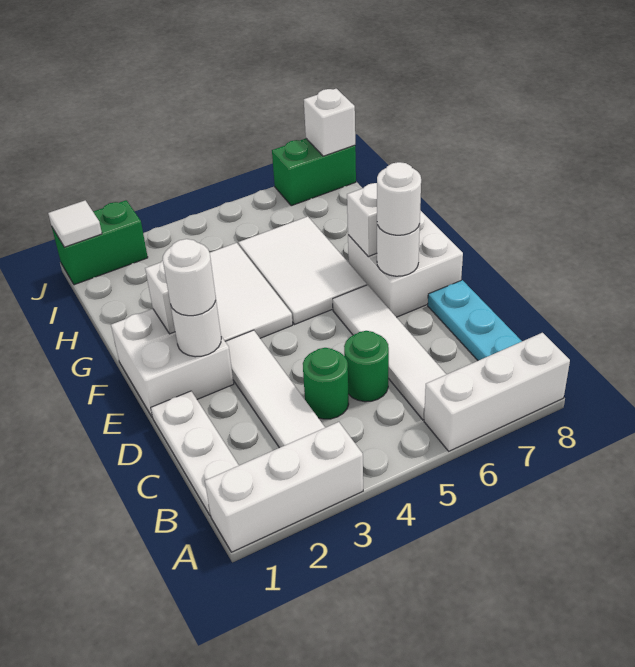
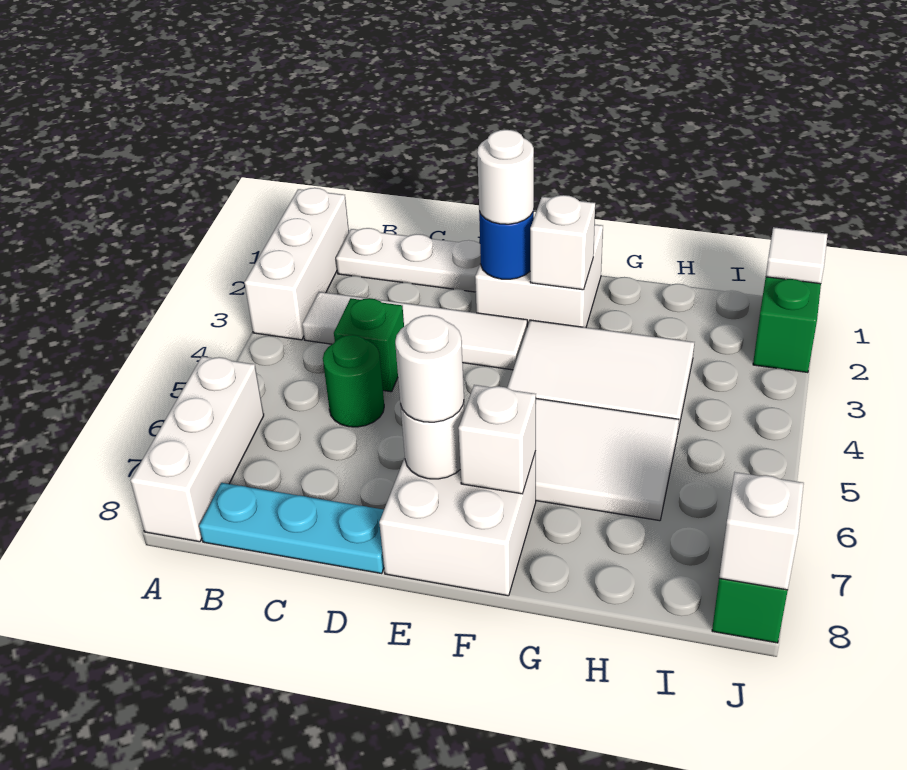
white tile B6:E6 level 1 -> none
green round brick C4 level 1 -> green brick C4 level 1
white round brick E2 level 2 -> blue round brick E2 level 2

